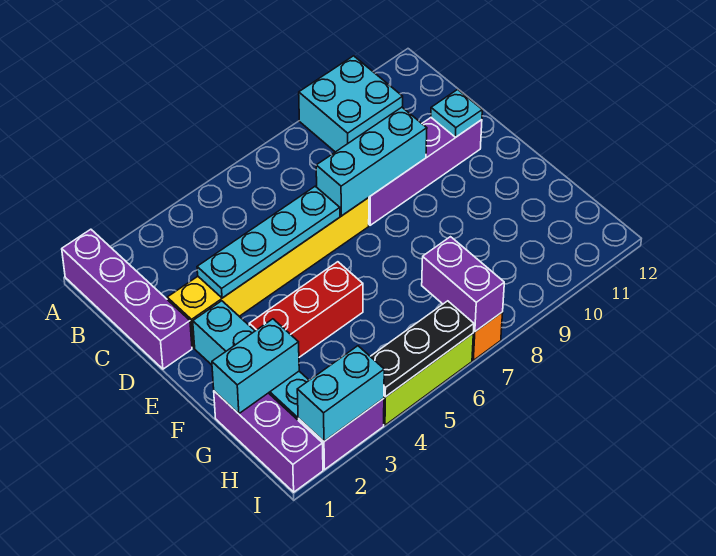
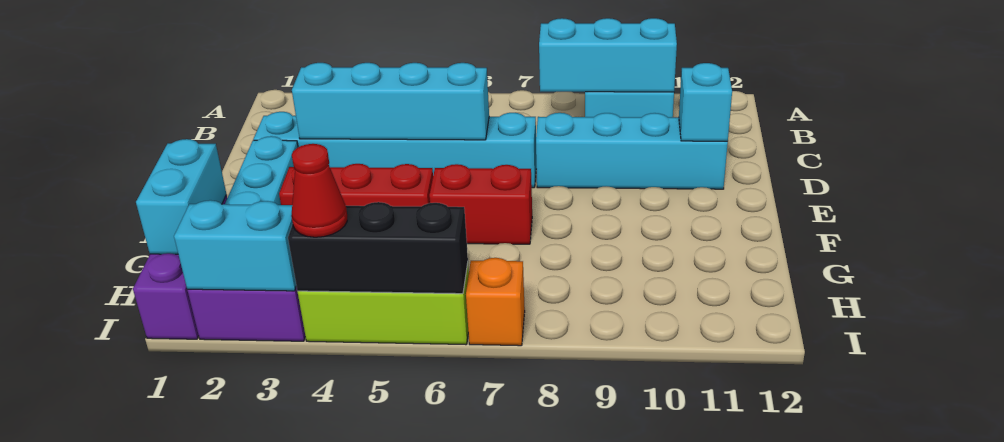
purple brick A1:D1 level 1 -> none
yellow brick D2:D7 level 1 -> cyan brick D2:D7 level 1
cyan plate D3:D6 level 2 -> cyan brick D3:D6 level 2
cyan brick D7:D9 level 2 -> cyan brick B8:B10 level 2
purple brick D8:D11 level 1 -> cyan brick D8:D11 level 1
cyan plate D11 level 2 -> cyan brick D11 level 2
none -> red brick F6:F7 level 1
cyan brick G1:G2 level 2 -> cyan brick G1:H1 level 2
purple brick H7:I7 level 2 -> none
black plate I4:I6 level 2 -> black brick I4:I6 level 2
none -> red cone I4 level 3

